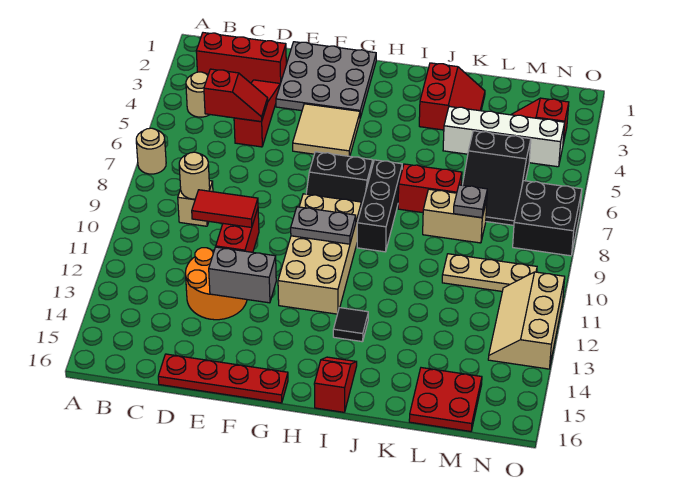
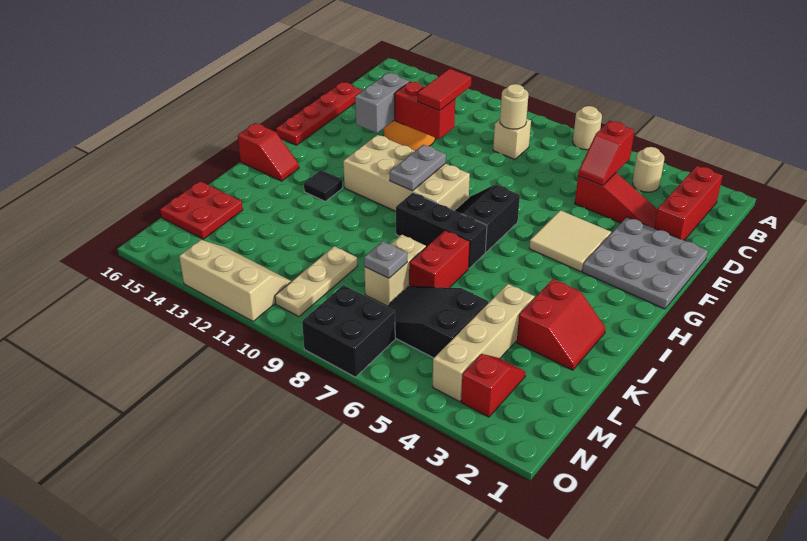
red slope J2:K3 level 1 top J -> red slope J2:K3 level 1 top 3
white brick K4:N4 level 1 -> tan brick K4:N4 level 1

